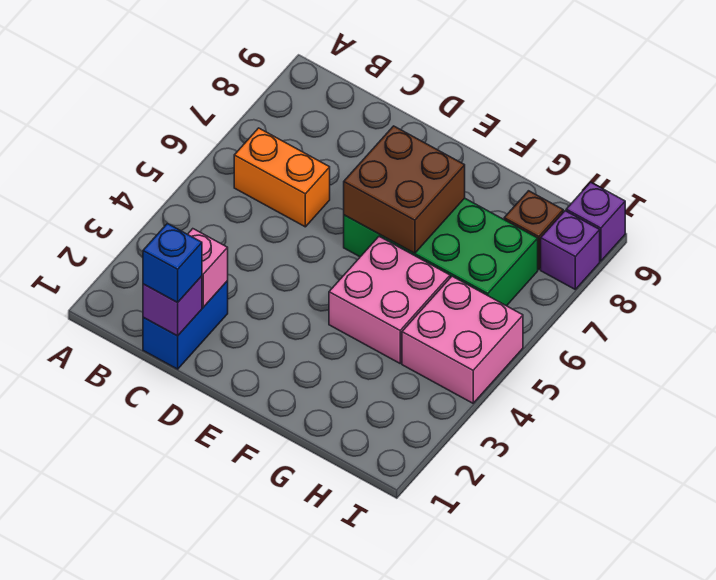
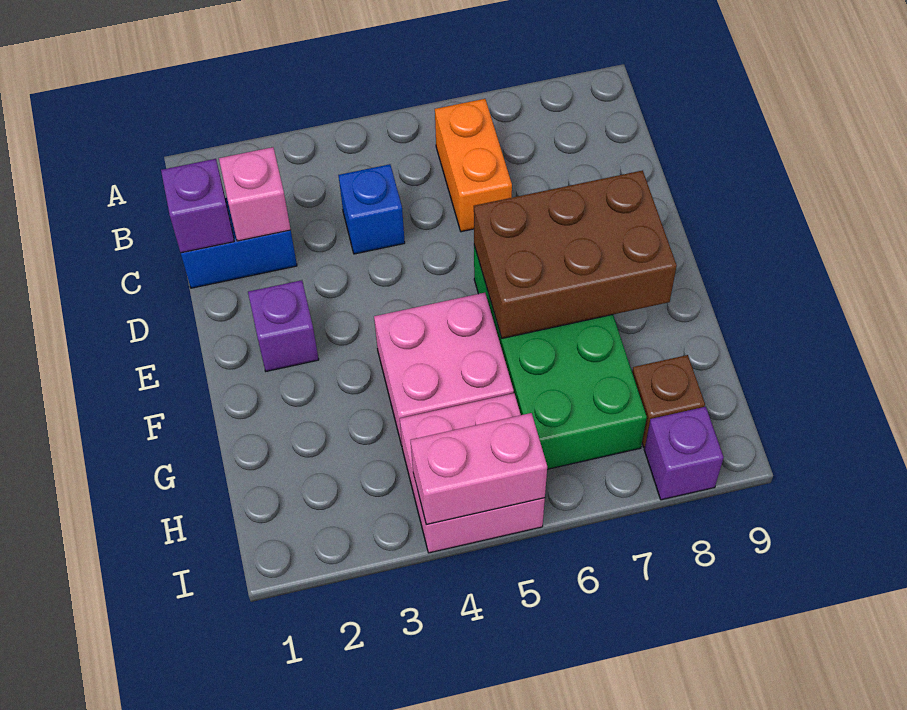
blue brick C1 level 3 -> blue brick C4 level 1
brown brick E6:F7 level 2 -> brown brick E6:F8 level 2
none -> pink brick I4:I5 level 2
purple brick I9 level 1 -> purple brick E2 level 1

